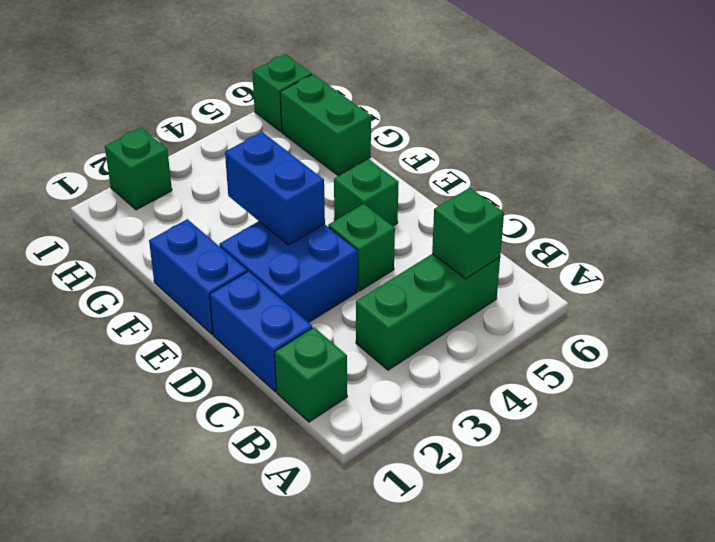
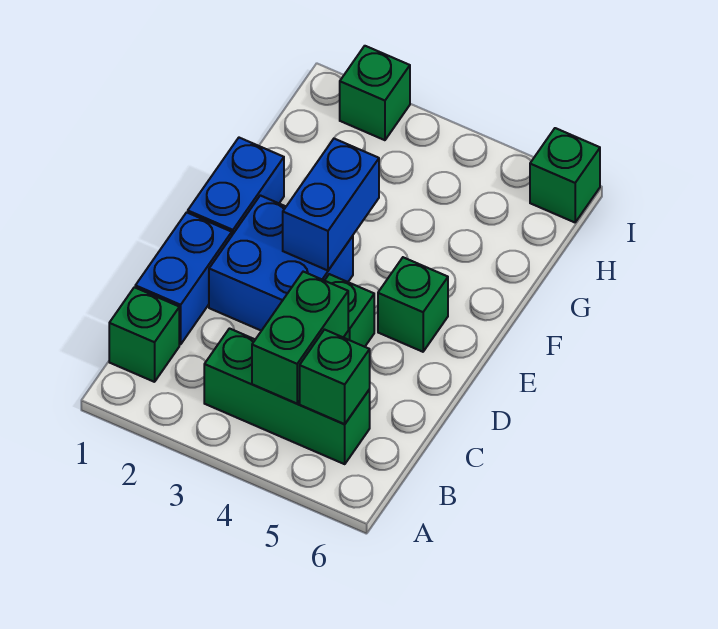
green brick G6:H6 level 1 -> green brick B4:C4 level 2

